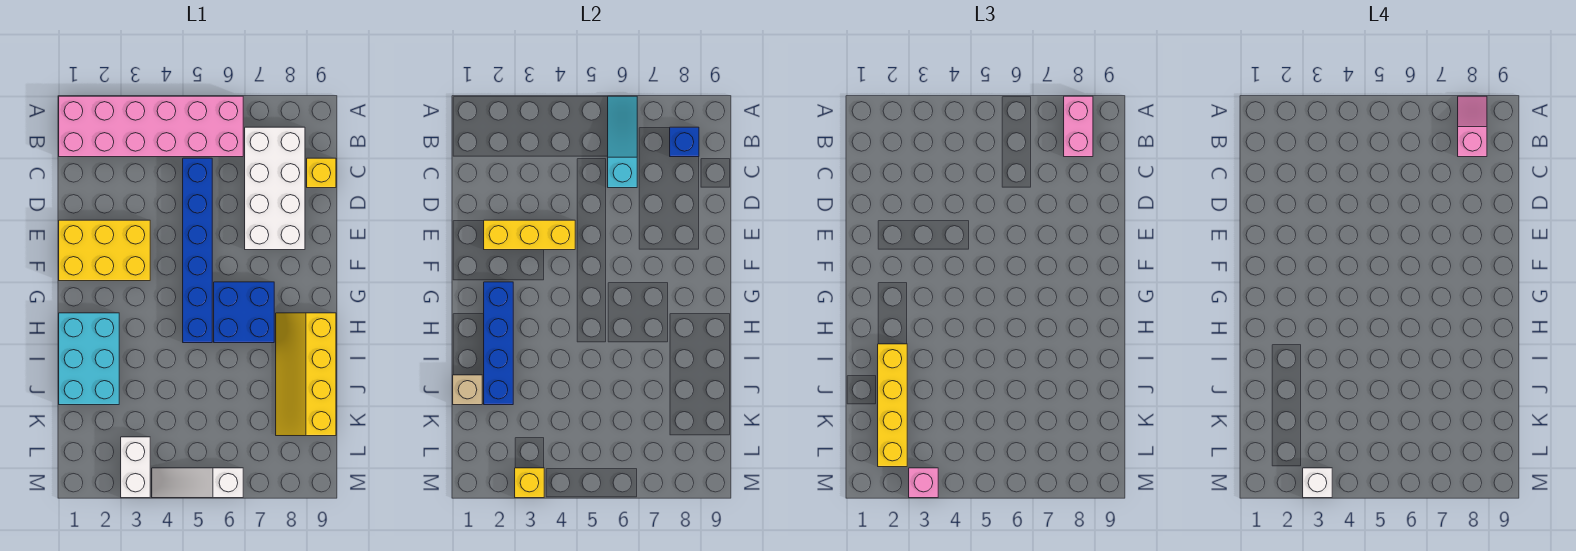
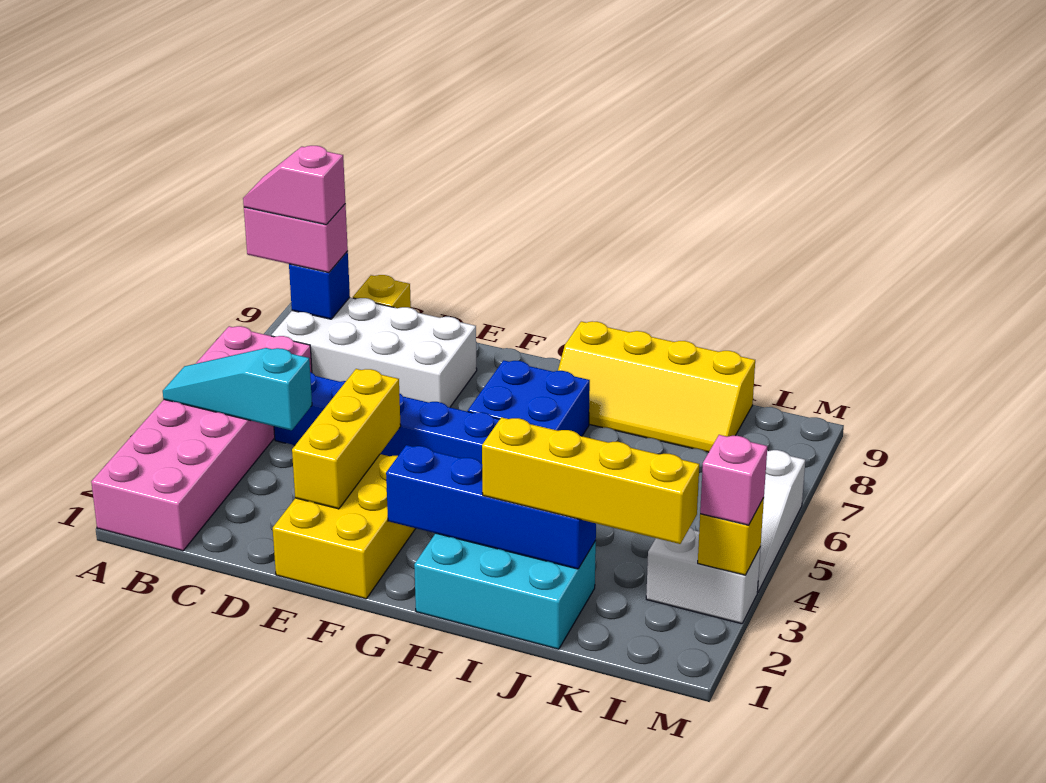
cyan slope A6:C6 level 2 top C -> cyan slope A4:C4 level 2 top C
tan brick J1 level 2 -> none
white brick M3 level 4 -> none

